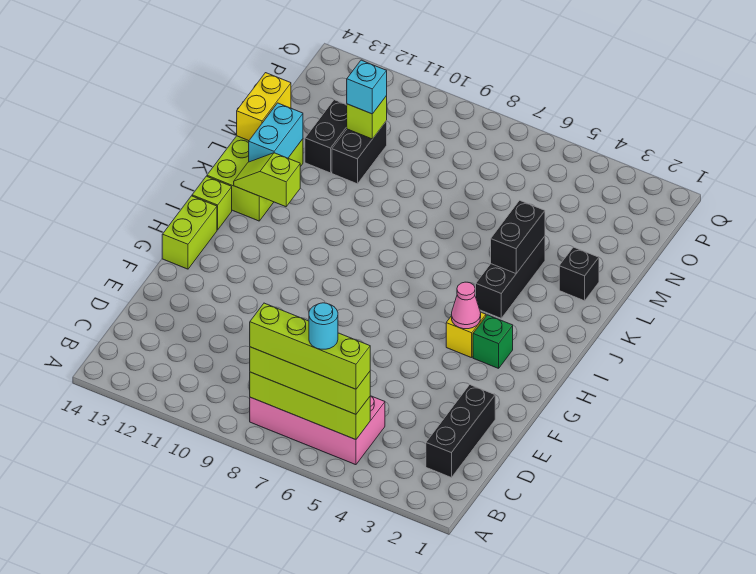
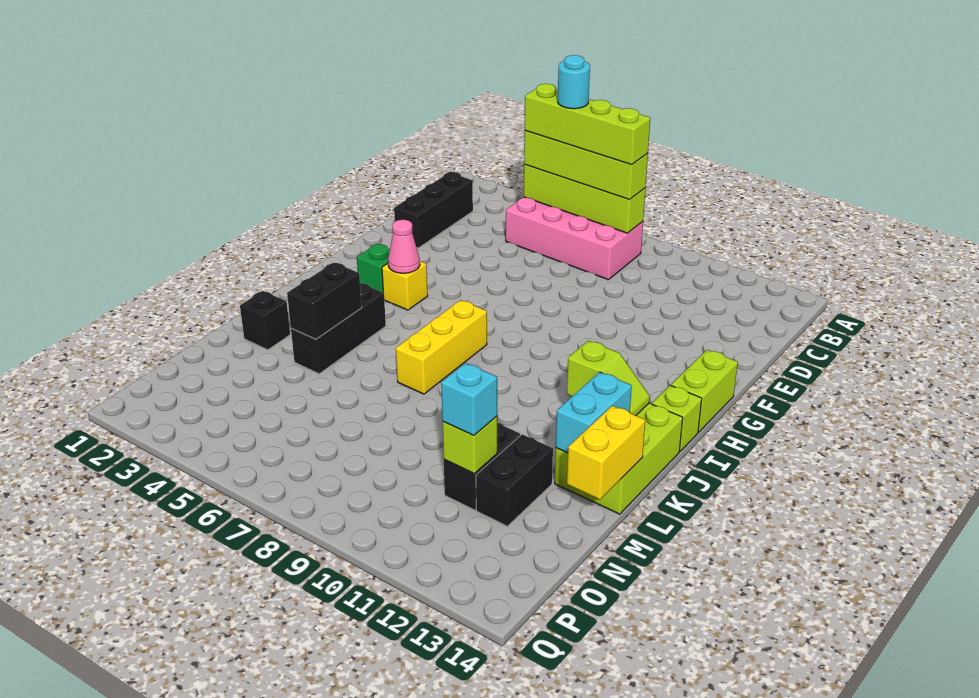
none -> yellow brick I7:K7 level 1

